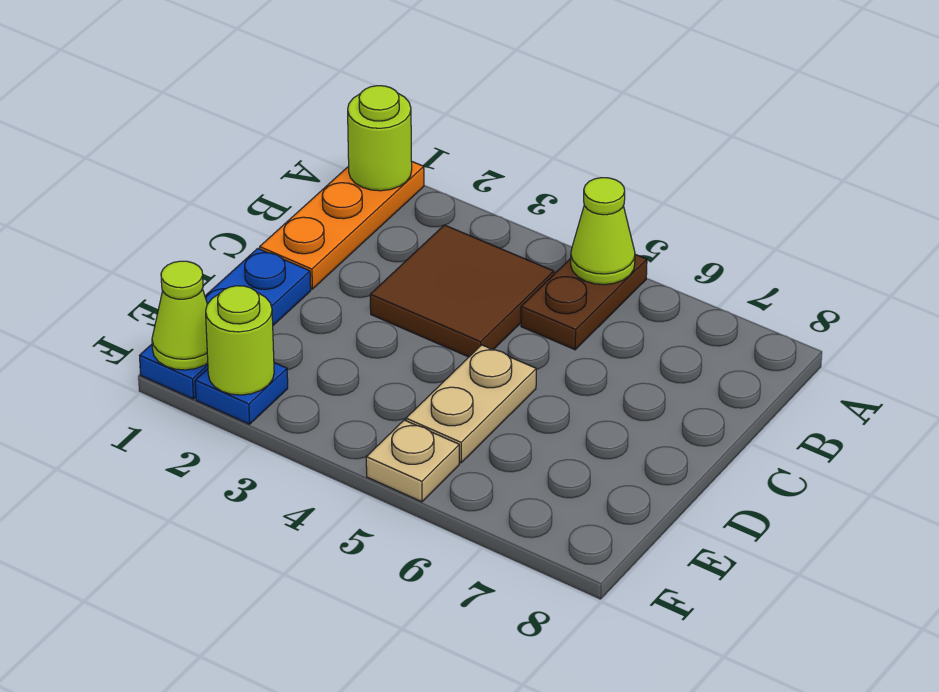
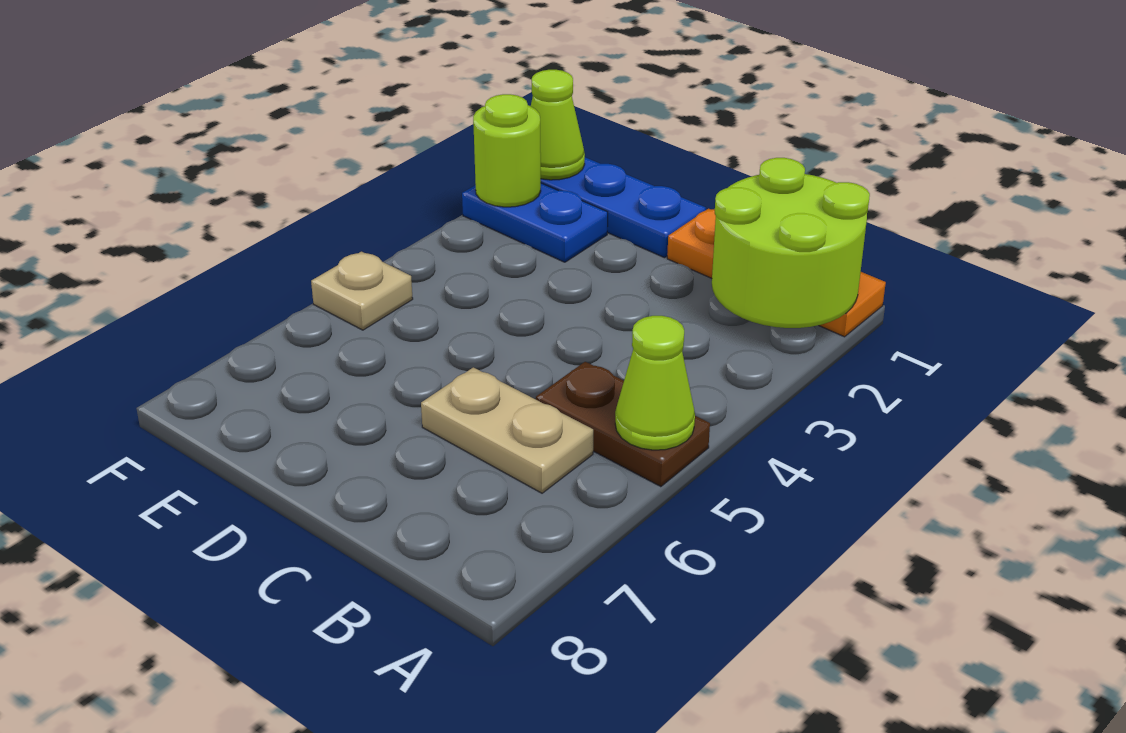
lime round brick A1 level 2 -> lime round brick A1:B2 level 2
brown tile B3:C4 level 1 -> none
tan plate D5:E5 level 1 -> tan plate B6:C6 level 1
blue plate F2 level 1 -> blue plate E2:F2 level 1

